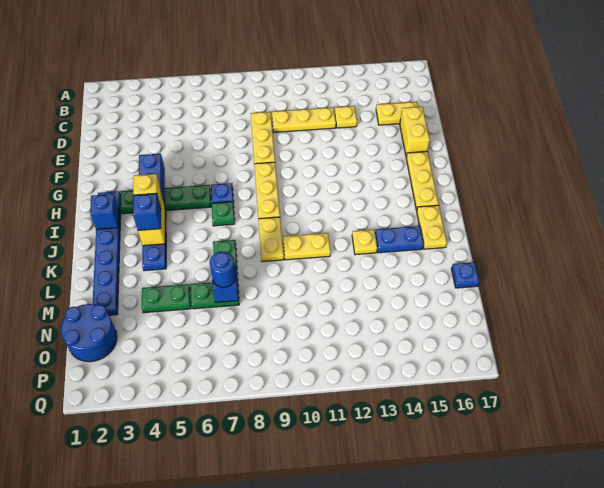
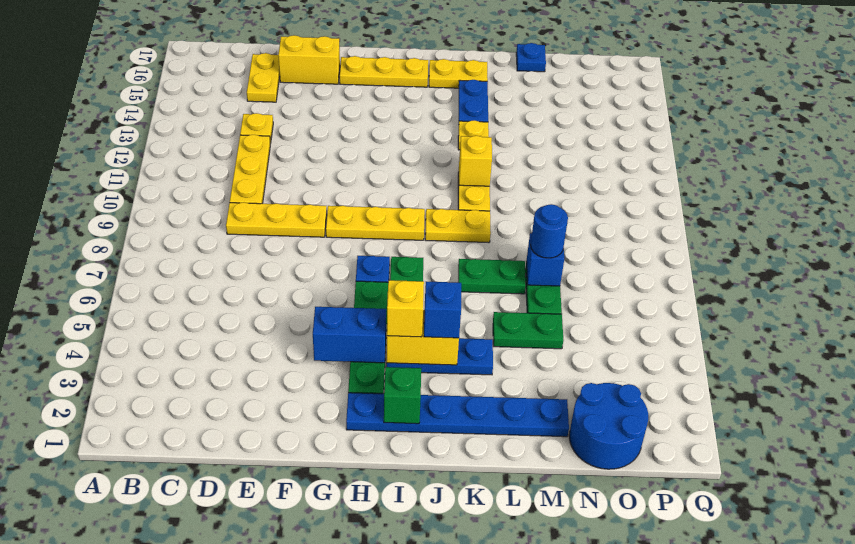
blue brick I2 level 2 -> green brick I2 level 2
none -> yellow brick K11 level 2
green plate M4:M5 level 1 -> green plate L5:M5 level 1

